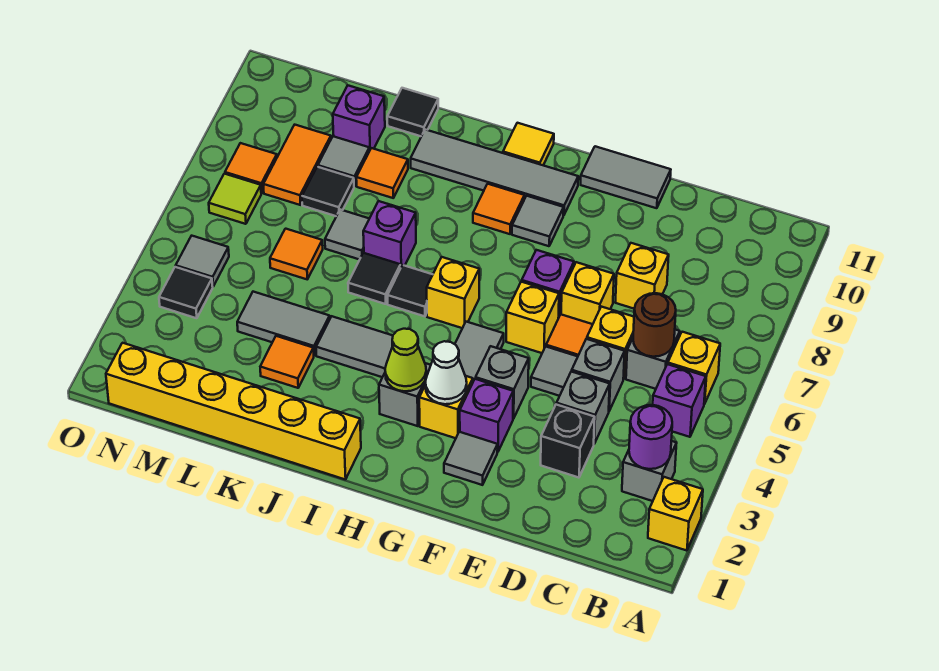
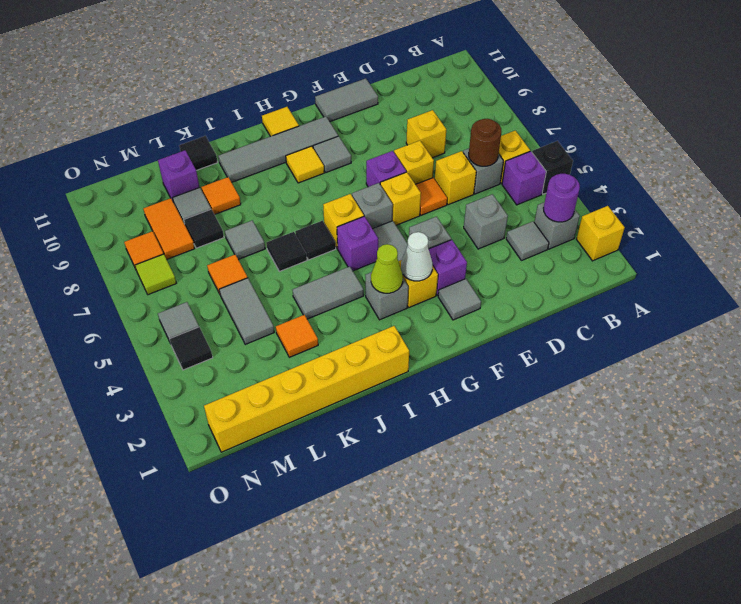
black brick D3 level 1 -> black brick A5 level 1
grey brick D5 level 1 -> grey brick G6 level 1
grey tile E5 level 1 -> grey tile C3 level 1
orange tile H9 level 1 -> yellow tile H9 level 1
purple brick J7 level 1 -> purple brick H5 level 1
grey tile K4:L4 level 1 -> grey tile L4:L5 level 1

